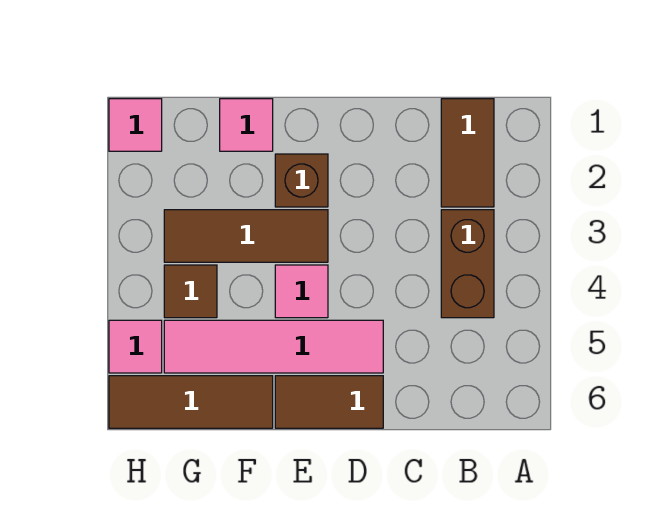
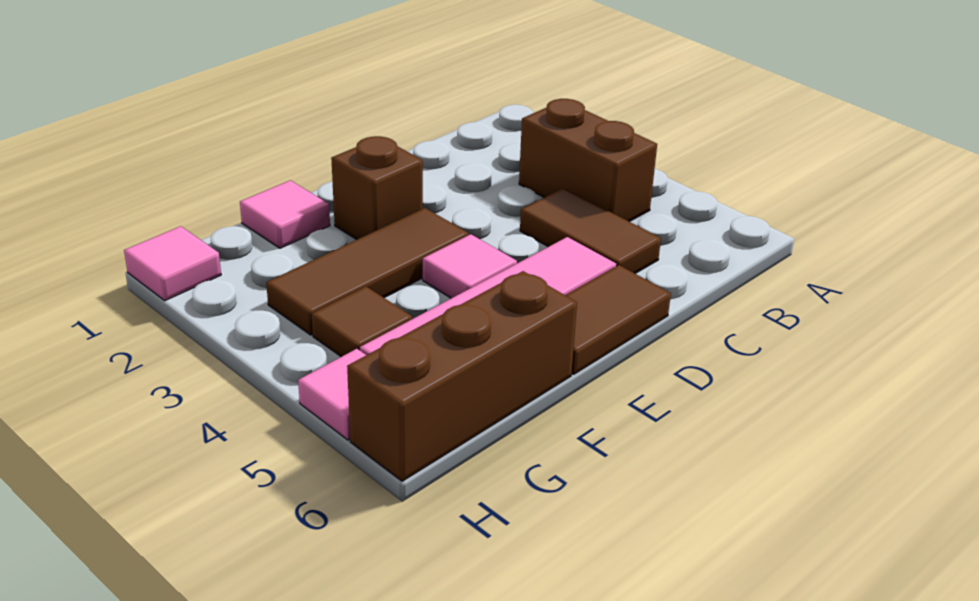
brown tile B1:B2 level 1 -> brown tile C4:C5 level 1
brown tile F6:H6 level 1 -> brown brick F6:H6 level 1

